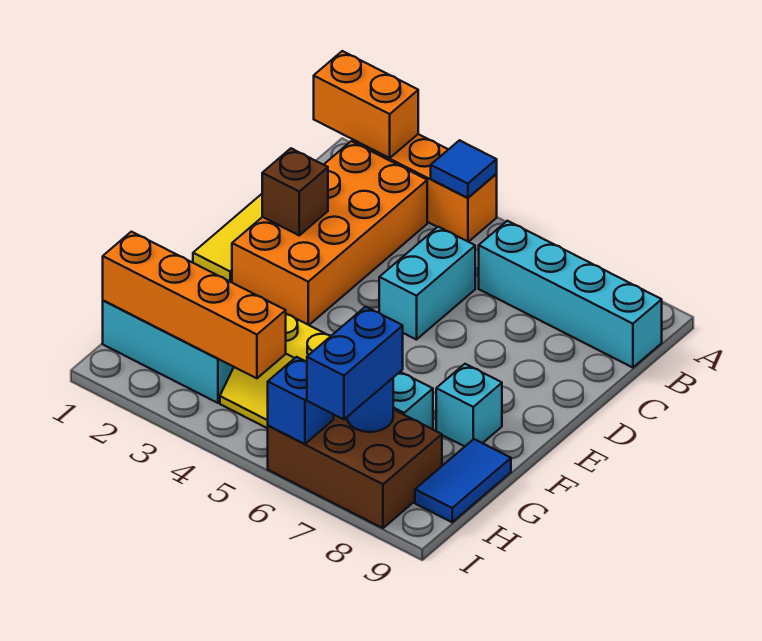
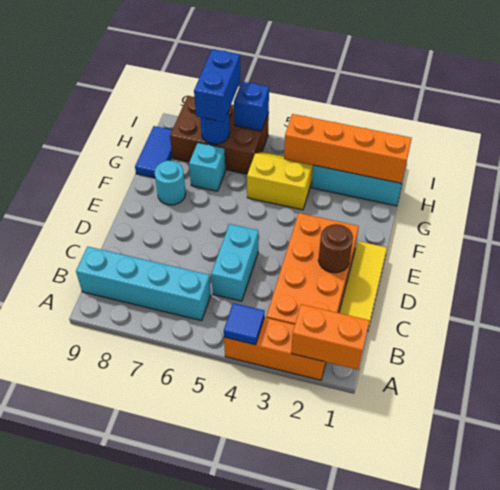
brown brick D2 level 2 -> brown round brick D2 level 2
cyan brick F8 level 1 -> cyan round brick F8 level 1

